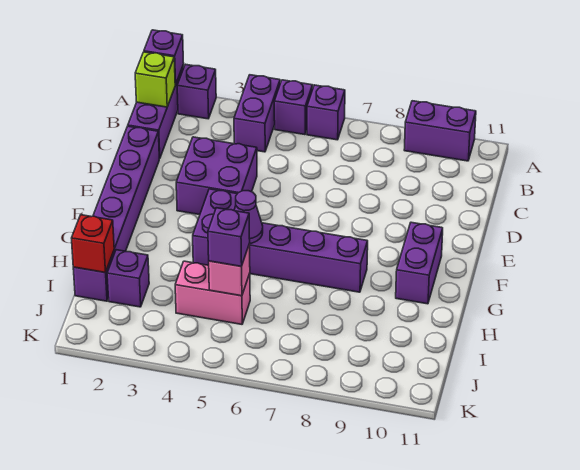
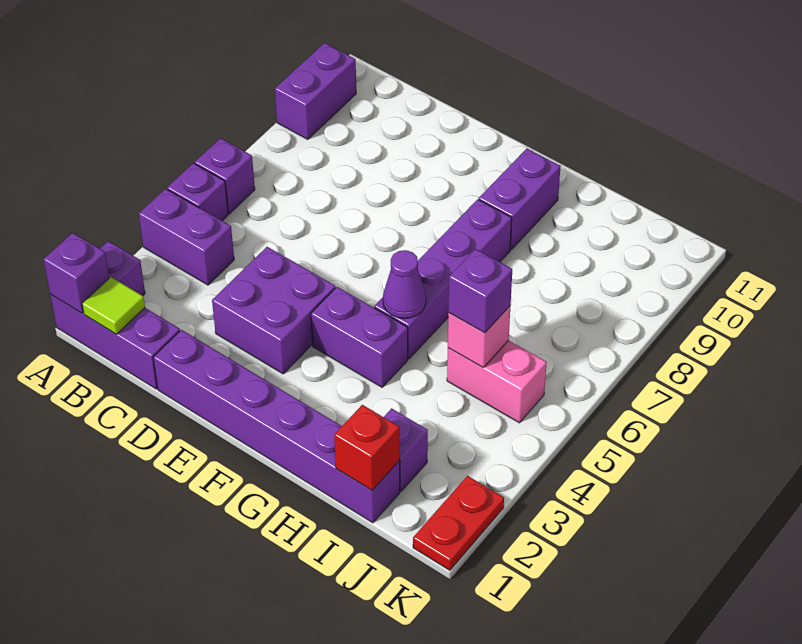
lime brick B1 level 2 -> lime tile B1 level 2
purple brick F10:G10 level 1 -> purple brick G9:G10 level 1
pink brick I4:I5 level 1 -> pink brick I5:J5 level 1
none -> red plate K1:K2 level 1

